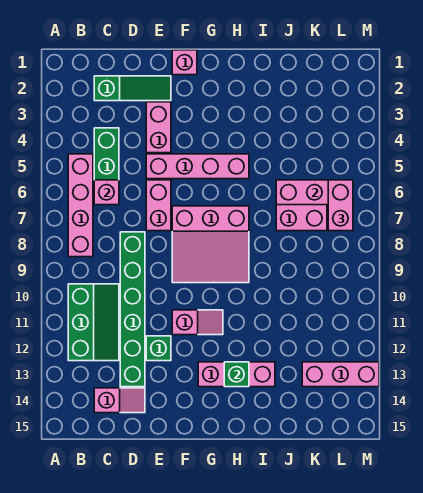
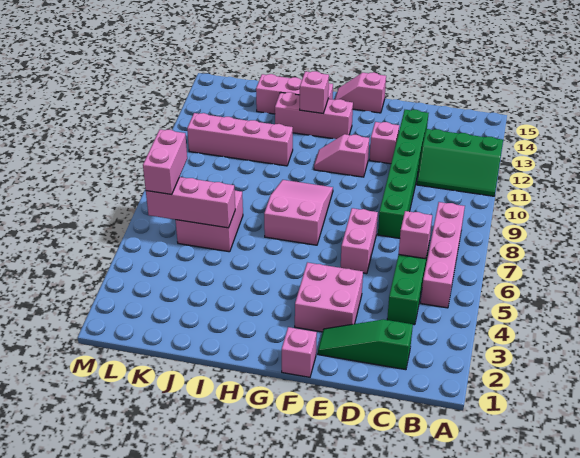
green slope B10:C12 level 1 top B -> green slope A11:C12 level 1 top 12
pink slope C14:D14 level 1 top C -> pink slope F15:G15 level 1 top F
pink brick E3:E4 level 1 -> pink brick E3:F4 level 1
pink brick E5:H5 level 1 -> pink brick I11:L11 level 1
green brick E12 level 1 -> pink brick E12 level 1
pink slope F7:H9 level 1 top 7 -> pink slope G7:H9 level 1 top 7
green brick H13 level 2 -> pink brick H13 level 2
pink brick K13:M13 level 1 -> pink brick H14:J14 level 1

